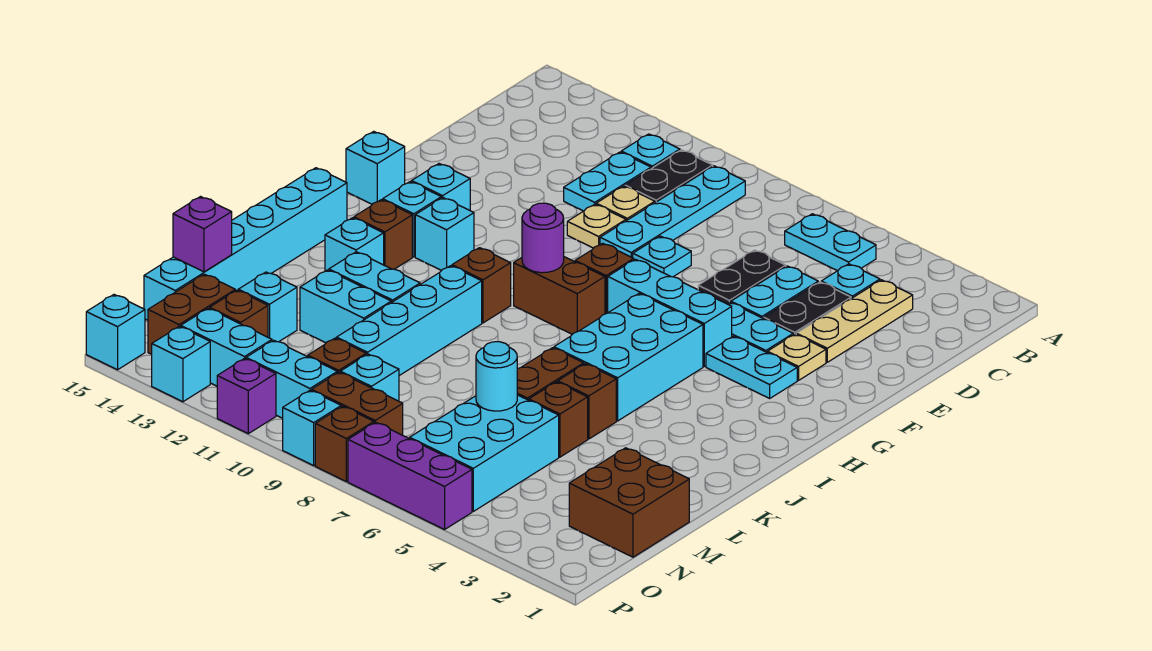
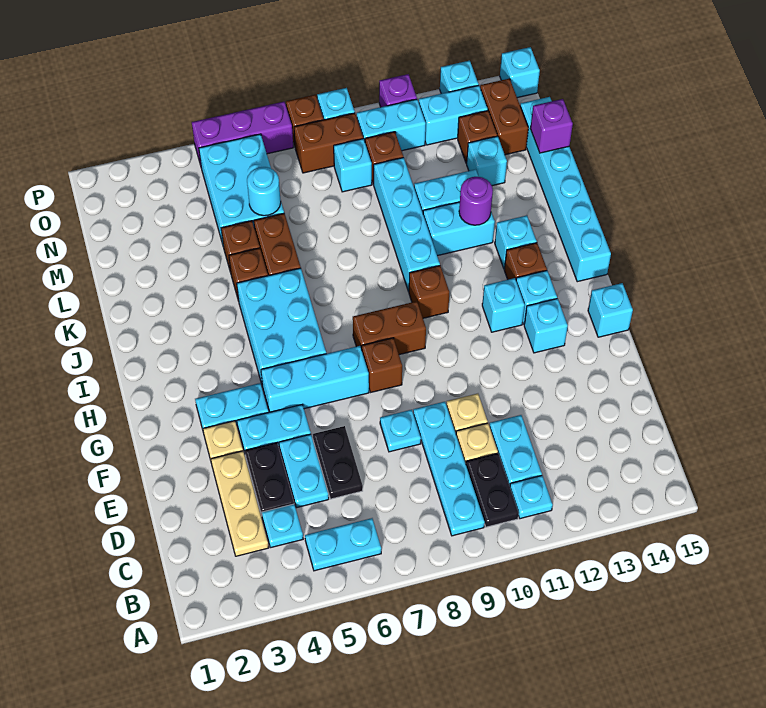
purple round brick H9 level 2 -> purple round brick K12 level 2
brown brick M1:N2 level 1 -> none

